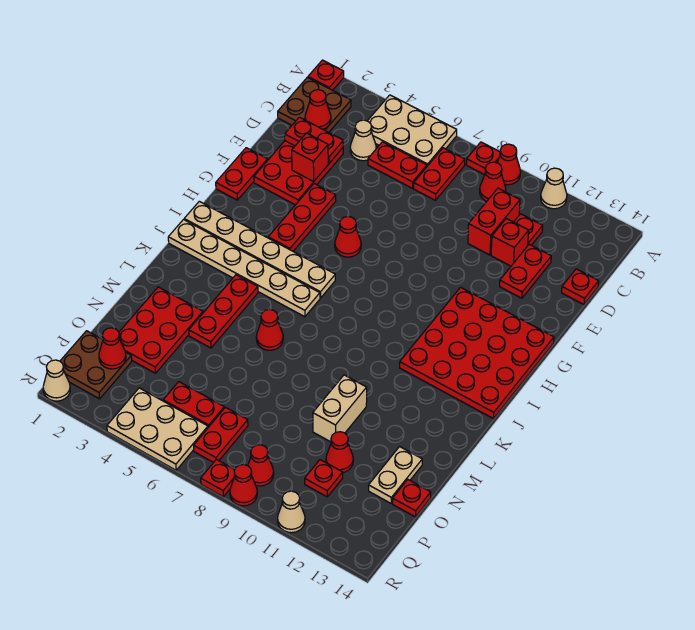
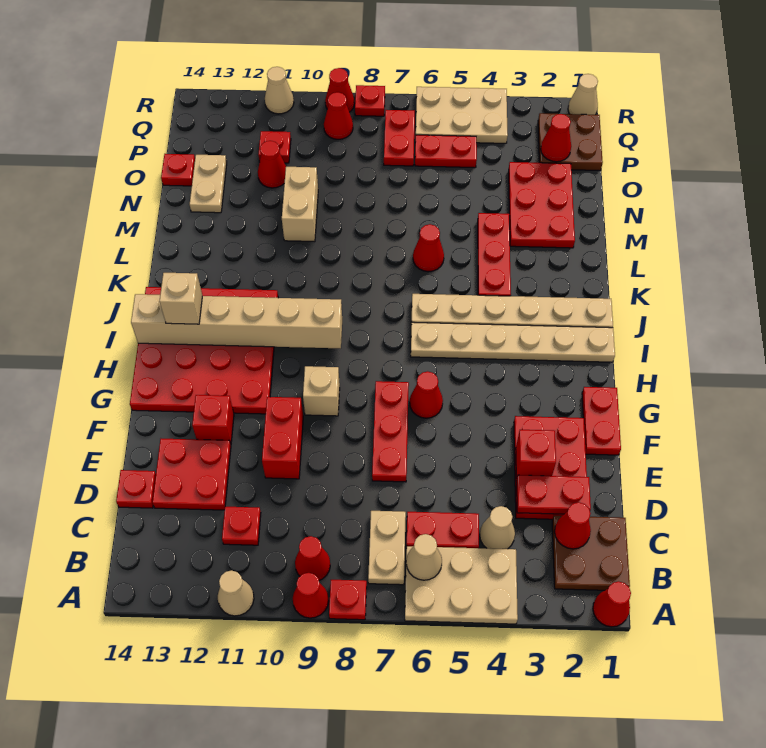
red plate A1 level 1 -> red cone A1 level 1
none -> tan cone B6 level 2
red plate B7:C7 level 1 -> tan plate B7:C7 level 1
red brick C10:D10 level 1 -> red brick E10:F10 level 1
red brick D11 level 1 -> red brick F12 level 1
red plate D12:E12 level 1 -> red plate D12:E13 level 1
red plate F4:H4 level 1 -> red plate E7:G7 level 1
none -> tan brick G9 level 1
none -> tan brick I9:I14 level 2
none -> tan brick I13 level 3

